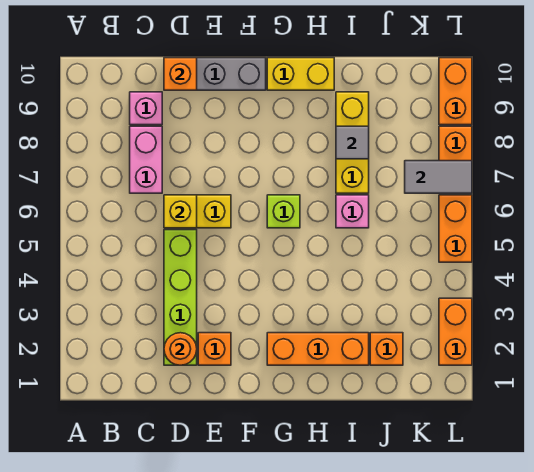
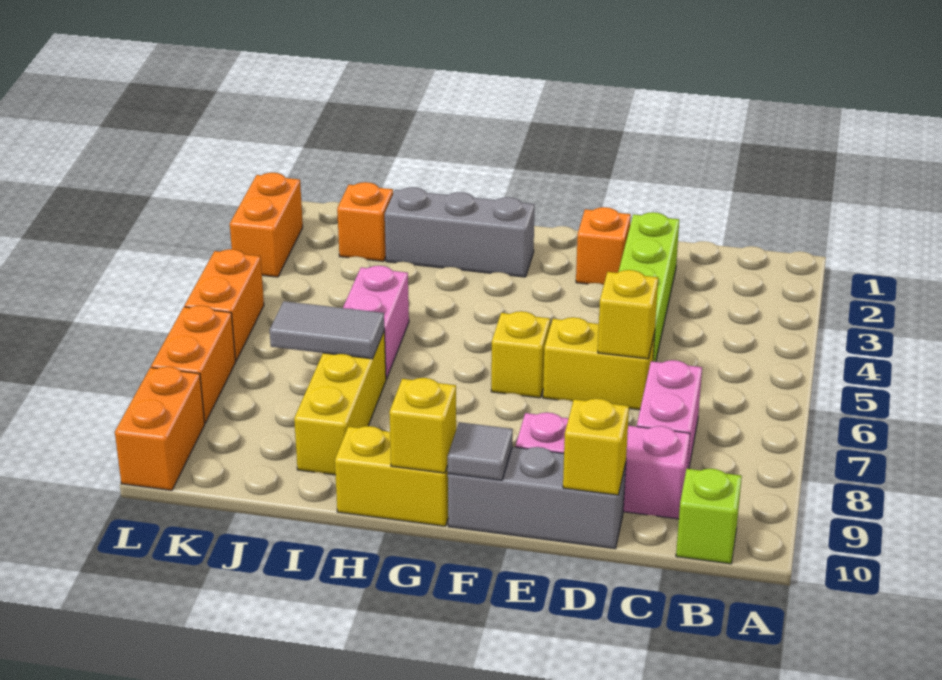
pink brick C9 level 1 -> pink brick C9:E9 level 1
orange round brick D2 level 2 -> none
orange brick D10 level 2 -> yellow brick D10 level 2
none -> yellow brick F6 level 1
orange brick G2:I2 level 1 -> grey brick G2:I2 level 1
lime brick G6 level 1 -> lime brick B10 level 1
none -> yellow brick G10 level 2
pink brick I6 level 1 -> pink brick I5:I6 level 1
grey tile I8 level 2 -> grey tile F10 level 2
grey tile K7:L7 level 2 -> grey tile I7:J7 level 2

